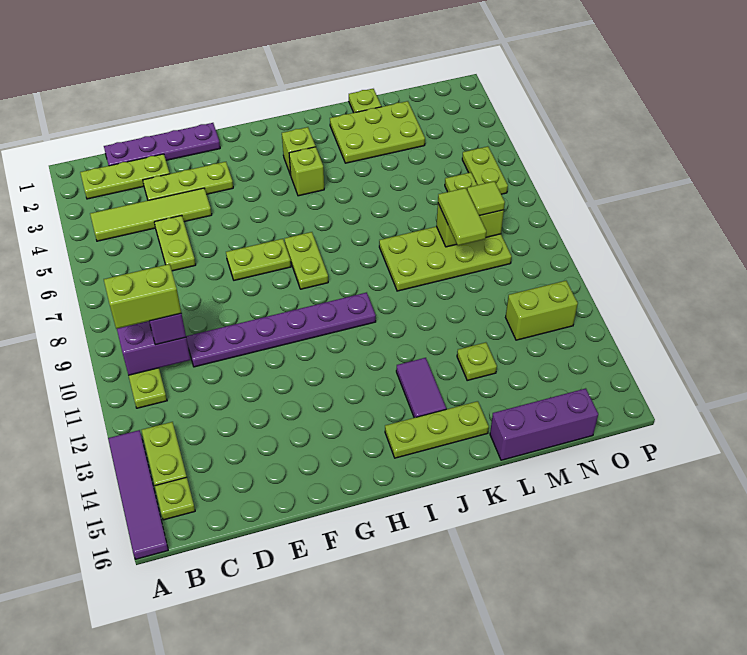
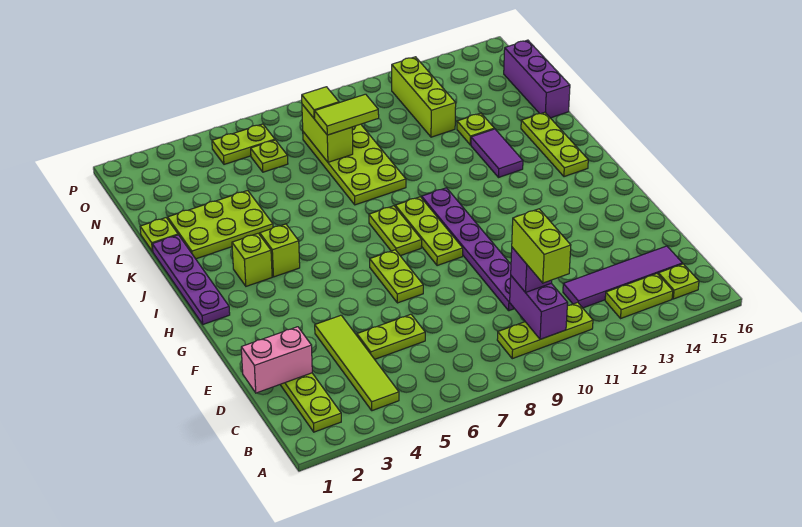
purple tile A13:A16 level 1 -> purple tile C12:C15 level 1
purple plate C1:F1 level 1 -> purple plate H1:K1 level 1
none -> pink brick D1:D2 level 2
lime plate D3:F3 level 1 -> lime plate G9:I9 level 1
lime plate H7:H8 level 1 -> lime plate H8:I8 level 1
purple tile J13:J14 level 1 -> purple tile J13:K13 level 1
lime plate K2:M3 level 1 -> lime plate K2:L4 level 1
lime brick N12:O12 level 1 -> lime brick M12:O12 level 1

